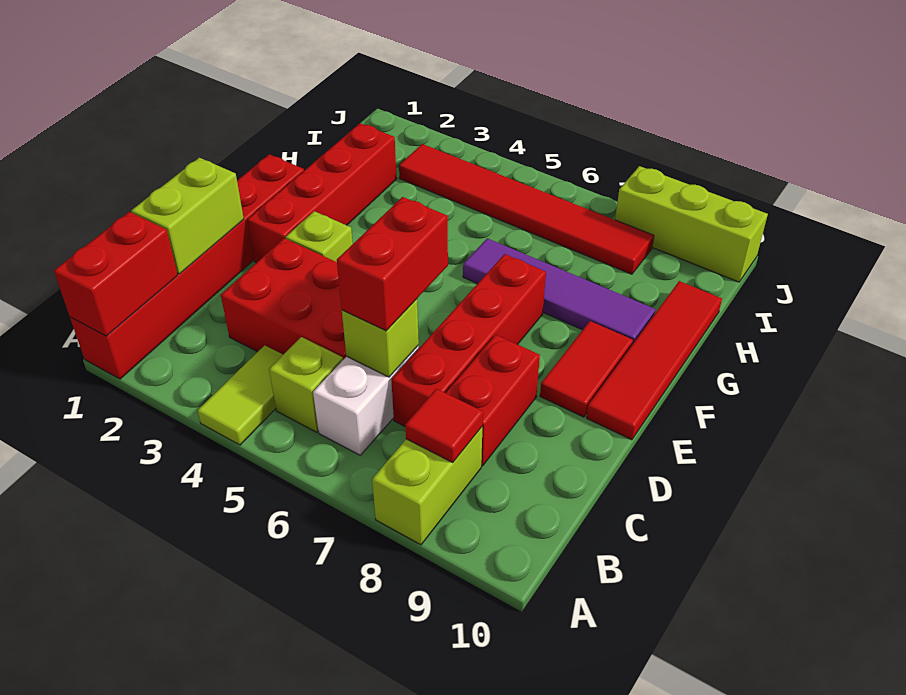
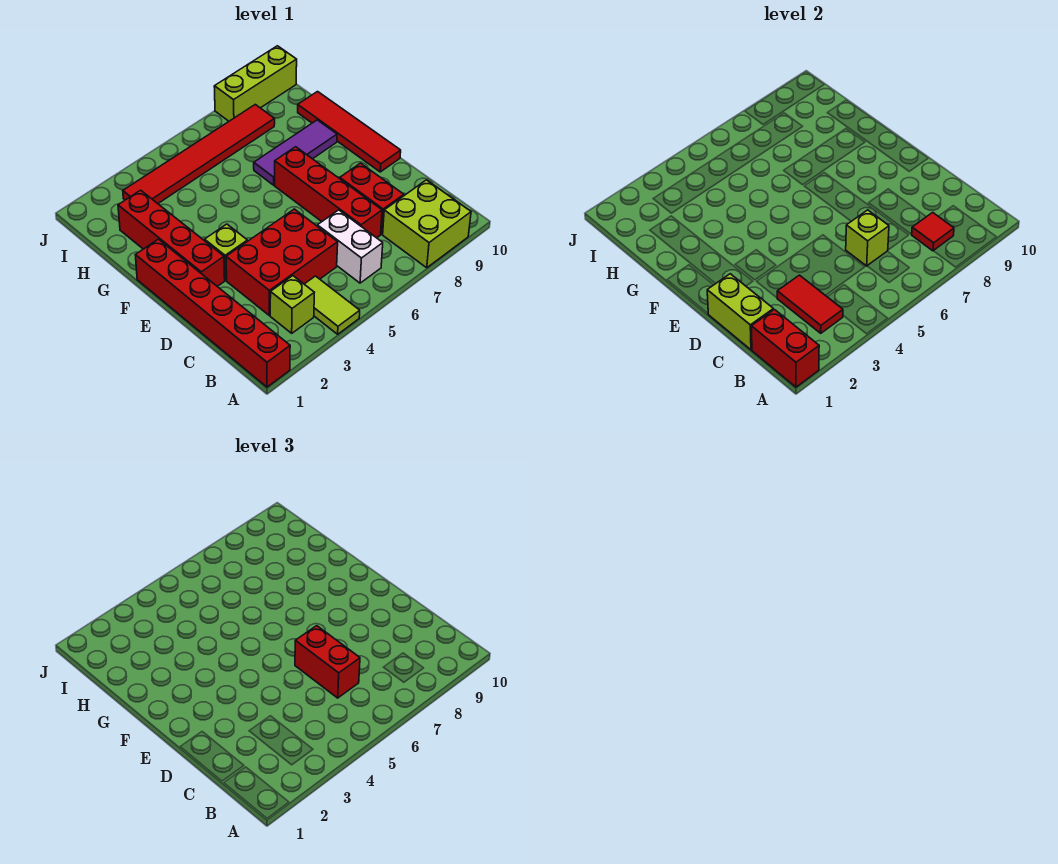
lime brick A8:B8 level 1 -> lime brick A8:B9 level 1
lime brick B5 level 1 -> lime brick B3 level 1
red tile E9:F9 level 1 -> red tile B3:C3 level 2
purple tile G6:G9 level 1 -> purple tile G7:G9 level 1

